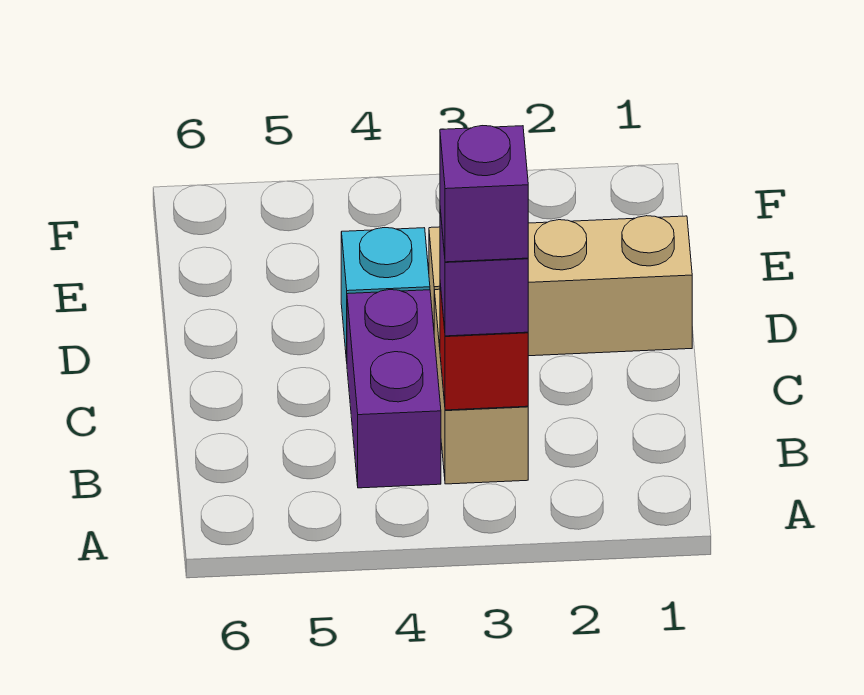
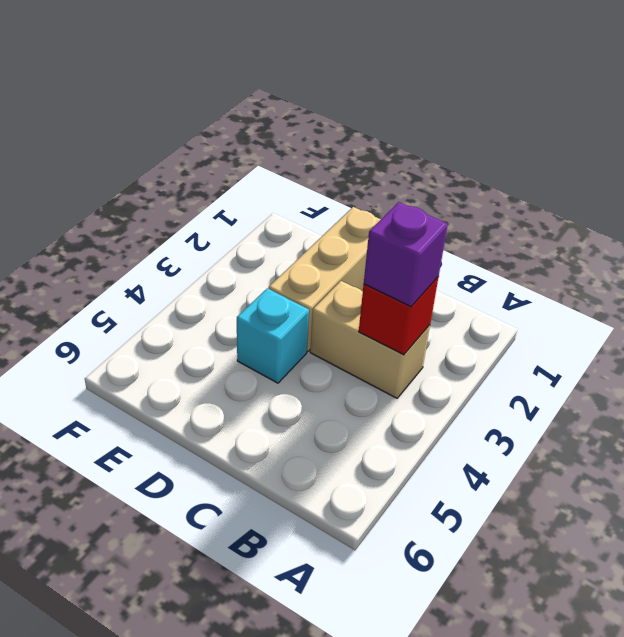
purple brick B3 level 4 -> none
purple brick B4:C4 level 1 -> none

